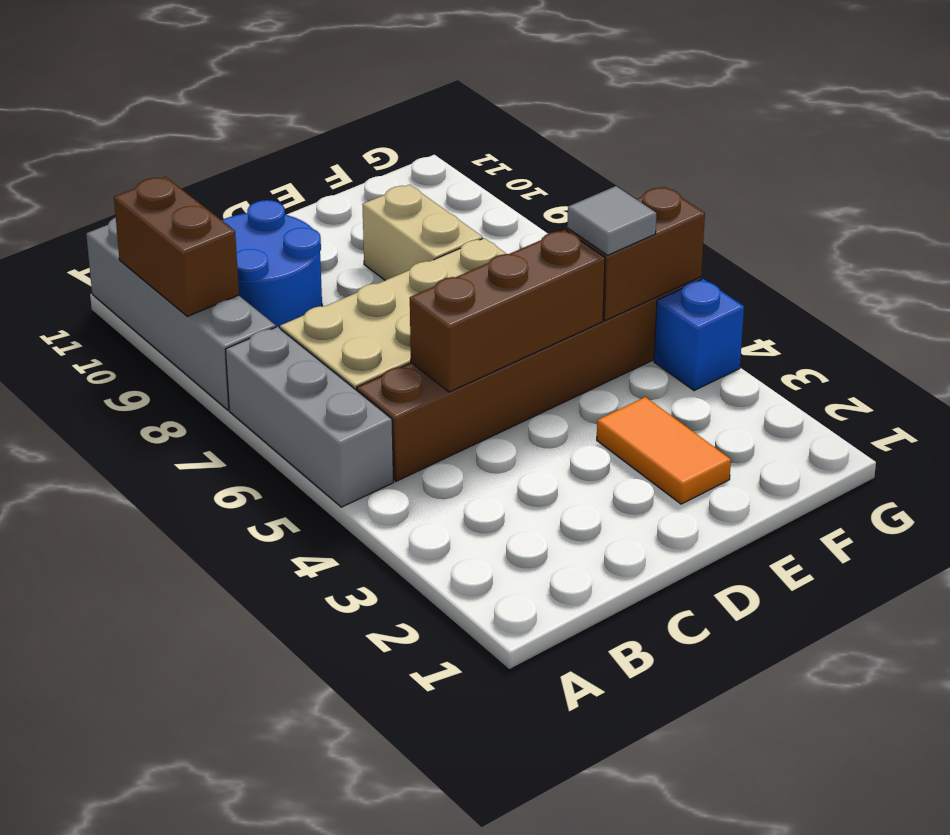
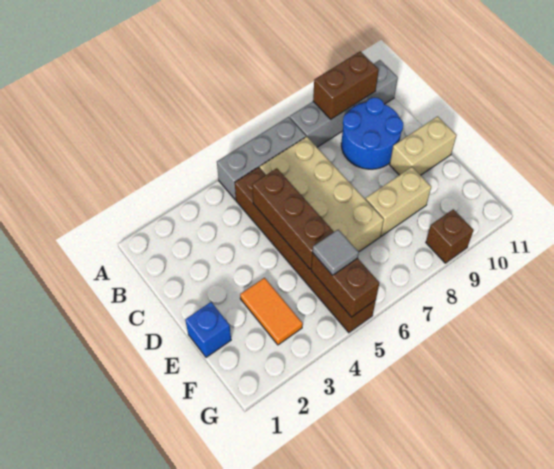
none -> tan brick D10:D11 level 1
orange tile E2:E3 level 1 -> orange tile E3:F3 level 1
blue brick G4 level 1 -> blue brick E1 level 1
none -> brown brick G9 level 1

